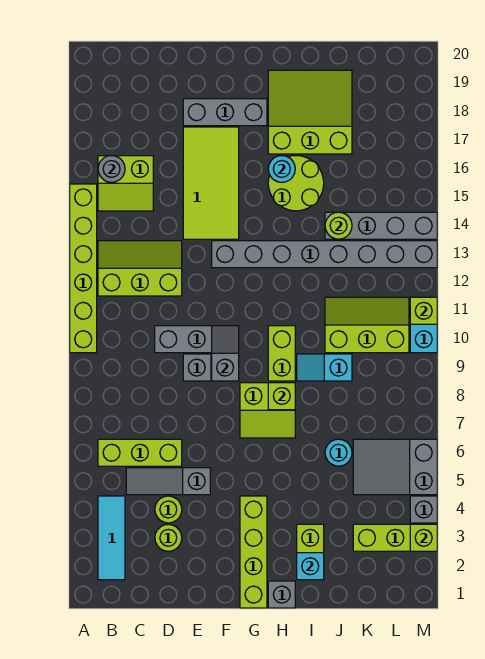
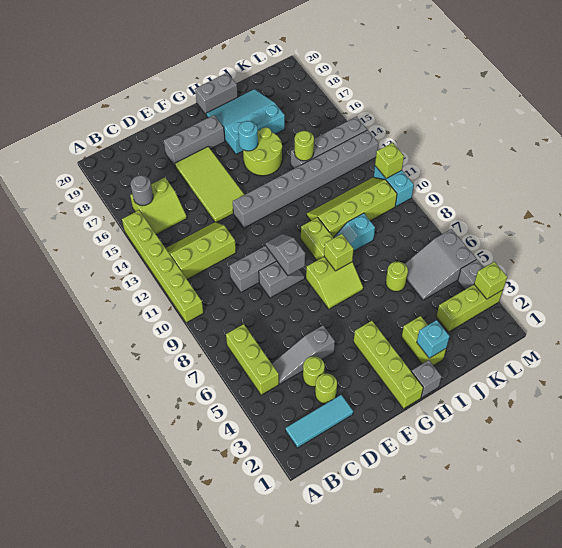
cyan tile B2:B4 level 1 -> cyan tile B2:D2 level 1
lime brick B6:D6 level 1 -> lime brick B5:B7 level 1
lime slope H17:J19 level 1 top 17 -> cyan slope H17:J19 level 1 top 17
none -> grey brick H20:I20 level 1
cyan round brick J6 level 1 -> lime round brick J6 level 1
lime slope J10:L11 level 1 top 10 -> lime slope I10:L11 level 1 top 10

